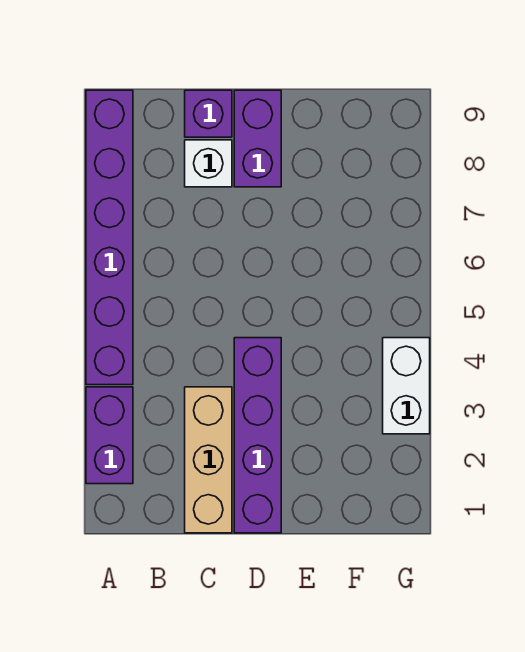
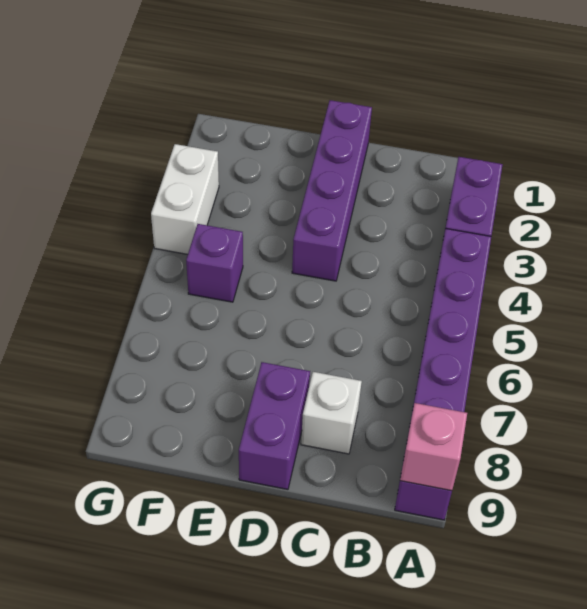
none -> pink brick A9 level 2
tan brick C1:C3 level 1 -> none
purple brick C9 level 1 -> purple brick F5 level 1

